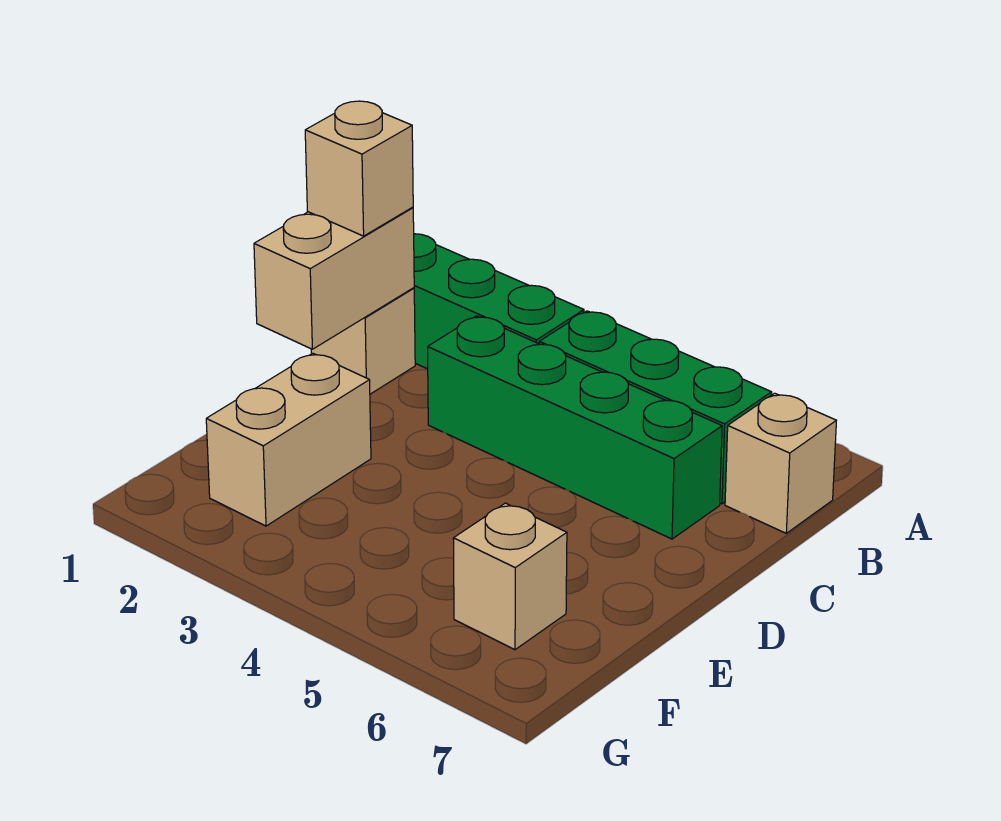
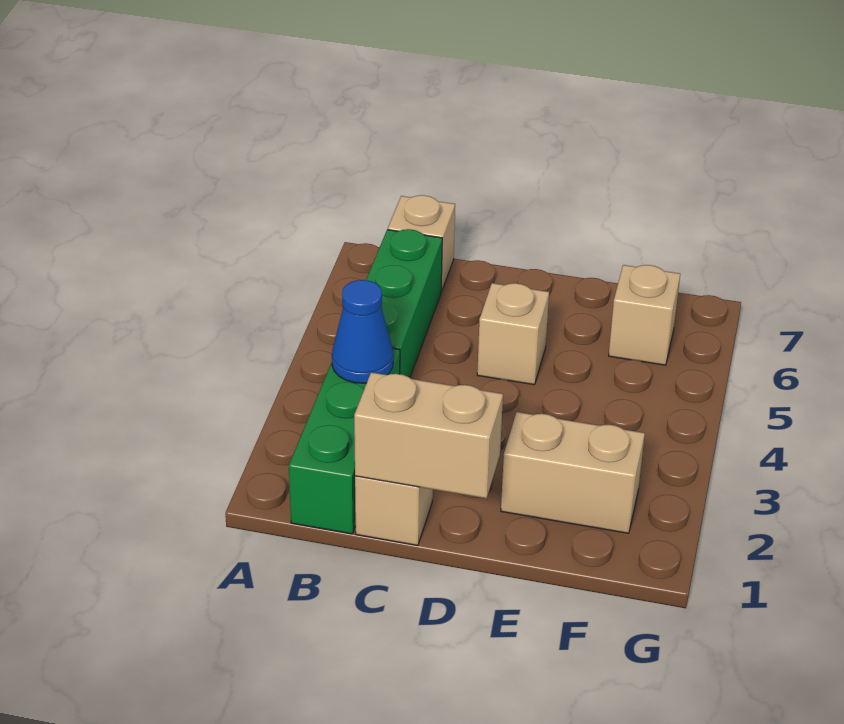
none -> blue cone B3 level 2
tan brick C1 level 3 -> tan brick D5 level 1
green brick C3:C6 level 1 -> none

